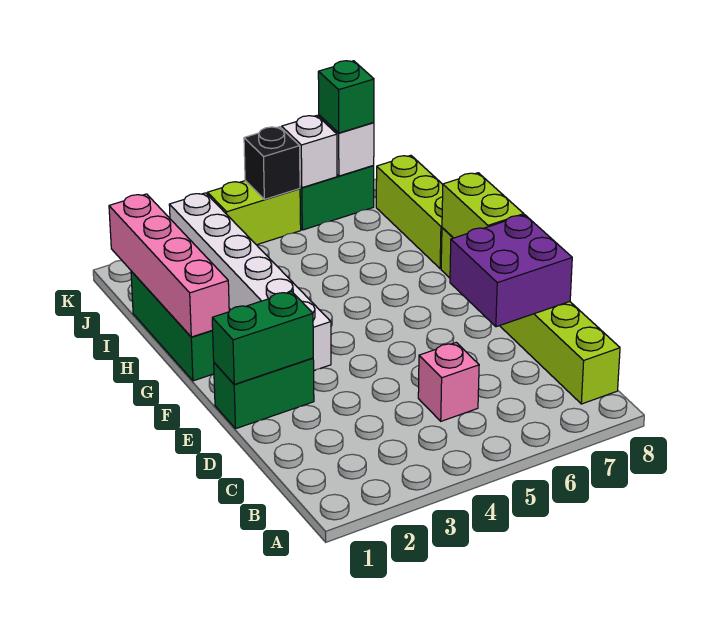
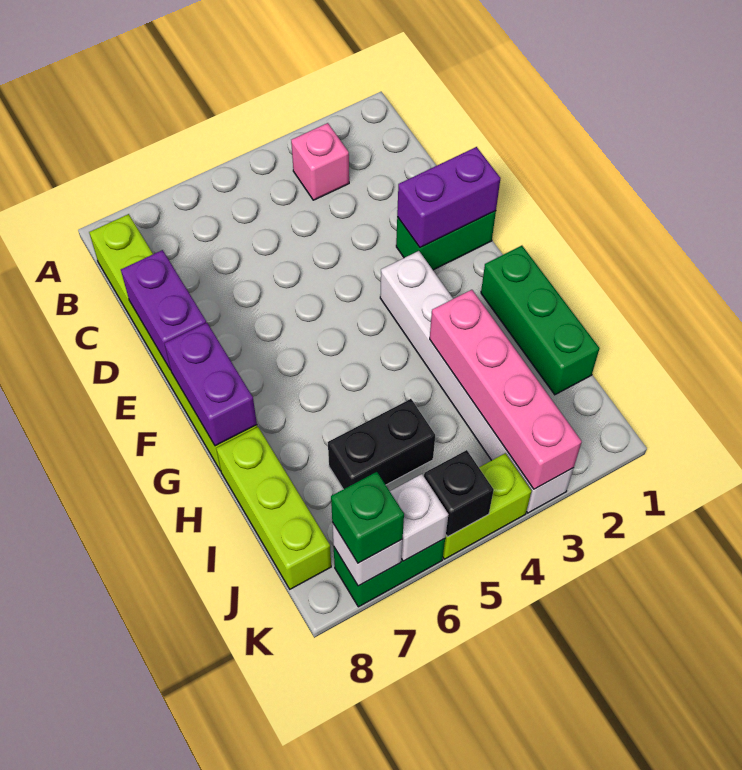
pink brick C5 level 1 -> pink brick B3 level 1
purple brick D7:E8 level 2 -> purple brick D8:E8 level 2
green brick E1:E2 level 2 -> purple brick E1:E2 level 2
lime brick F8:G8 level 2 -> purple brick F8:G8 level 2
pink brick G1:J1 level 2 -> pink brick H3:K3 level 2
none -> black brick I5:I6 level 1

